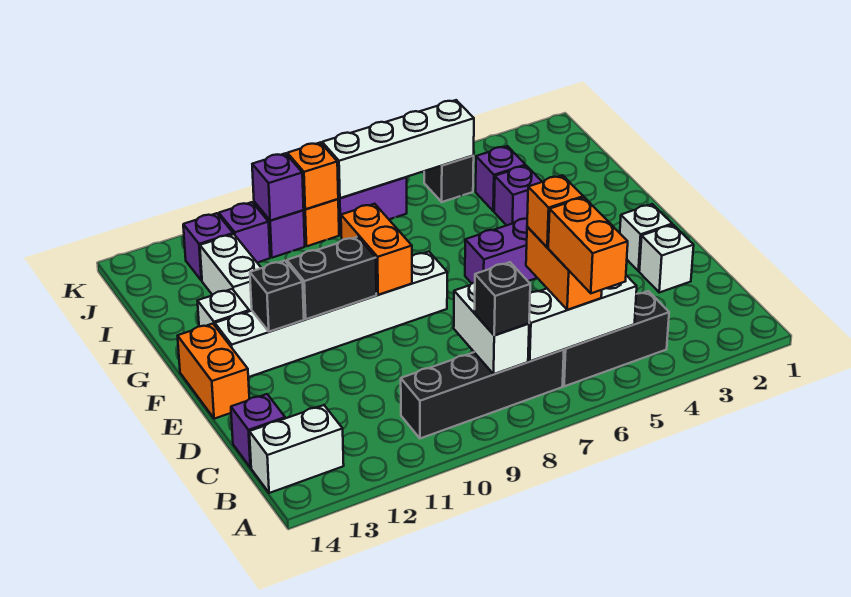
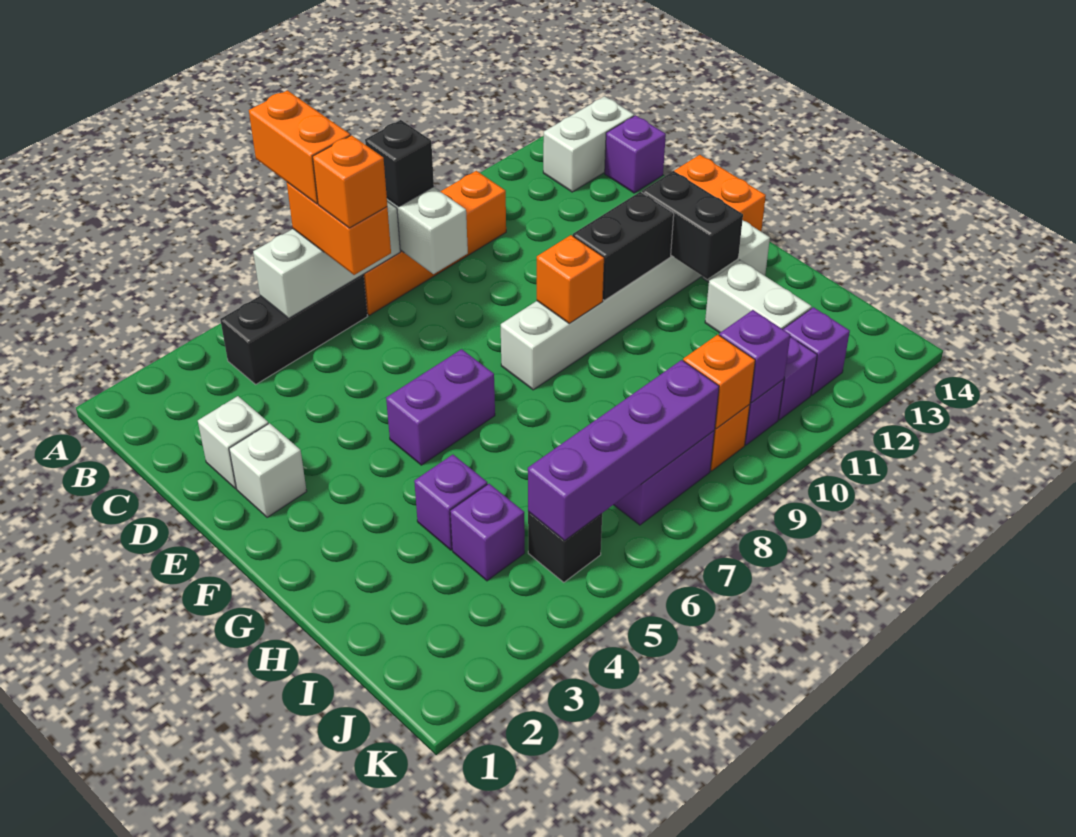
black brick B7:B10 level 1 -> orange brick B7:B10 level 1
orange brick F9:G9 level 2 -> orange brick F9 level 2
black brick F12 level 2 -> black brick F12:G12 level 2
white brick J5:J8 level 2 -> purple brick J5:J8 level 2

